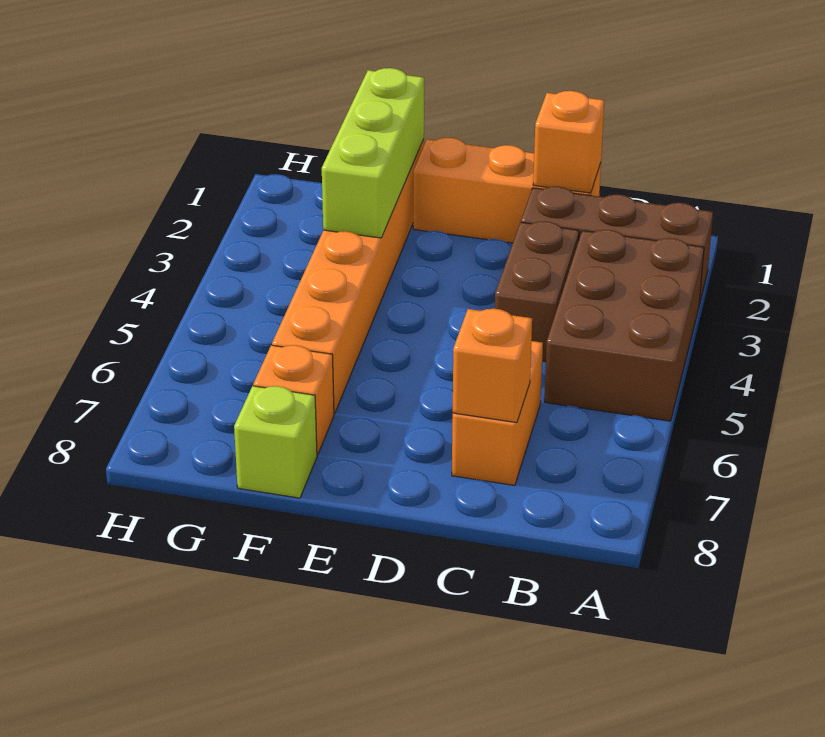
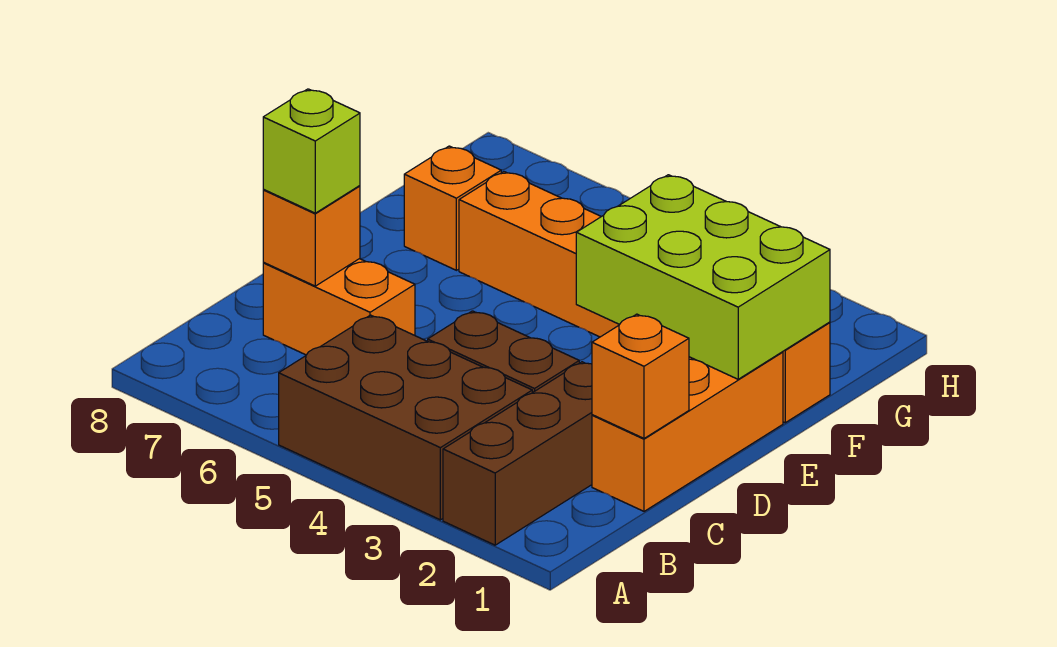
lime brick F1:F3 level 2 -> lime brick E1:F3 level 2
lime brick F8 level 1 -> lime brick C7 level 3

